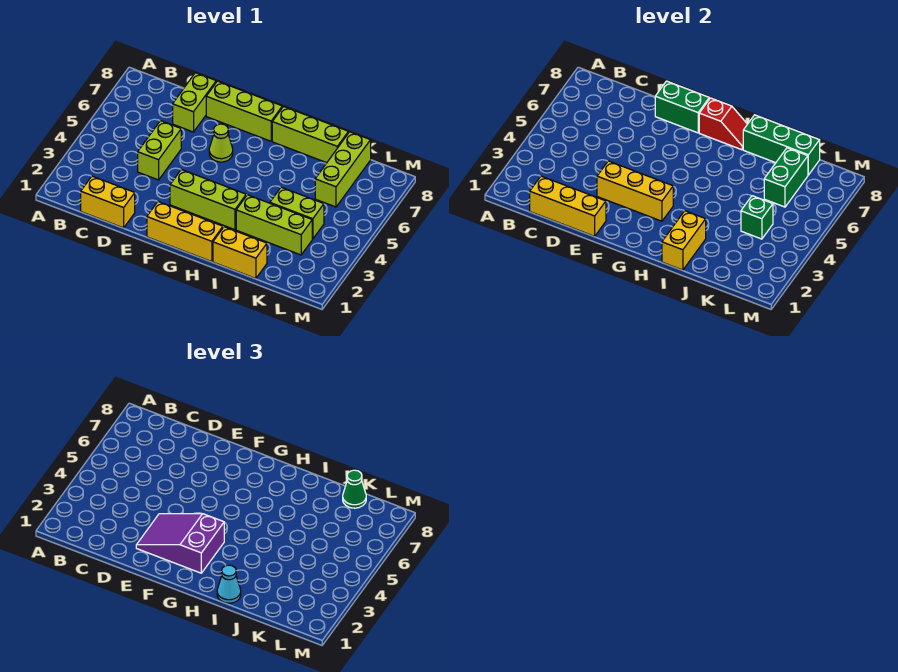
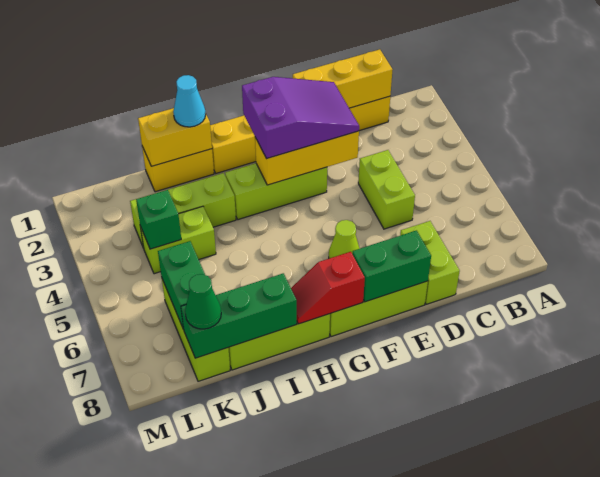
yellow brick I1:I2 level 2 -> yellow brick I1:J1 level 2

